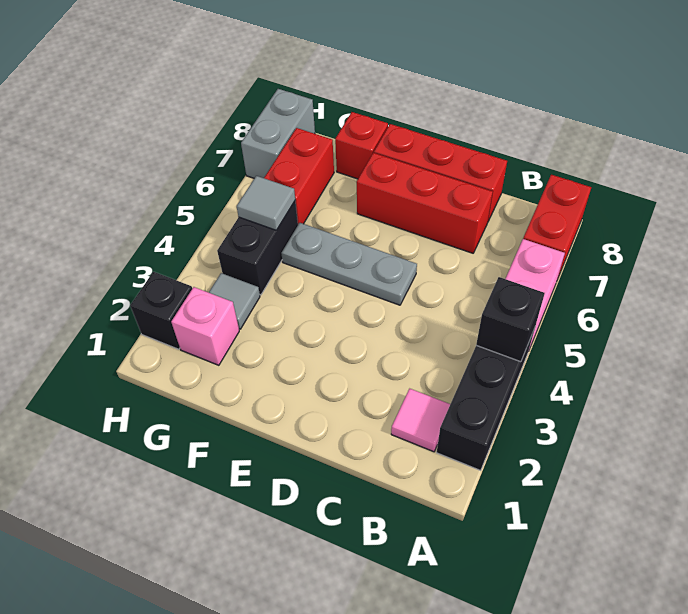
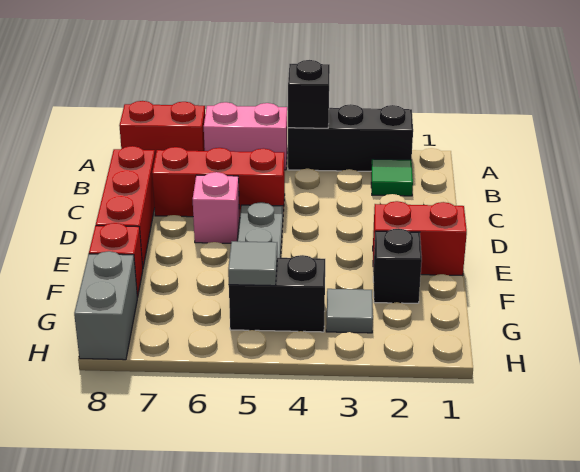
pink tile B2 level 1 -> green tile B2 level 1
red brick C7:E7 level 1 -> red brick C5:C7 level 1
pink brick G2 level 1 -> pink brick D6 level 1
red brick G6:G7 level 1 -> red brick E1:E2 level 1
black brick H2 level 1 -> black brick F2 level 1
grey brick H7:H8 level 1 -> grey brick G8:H8 level 1

